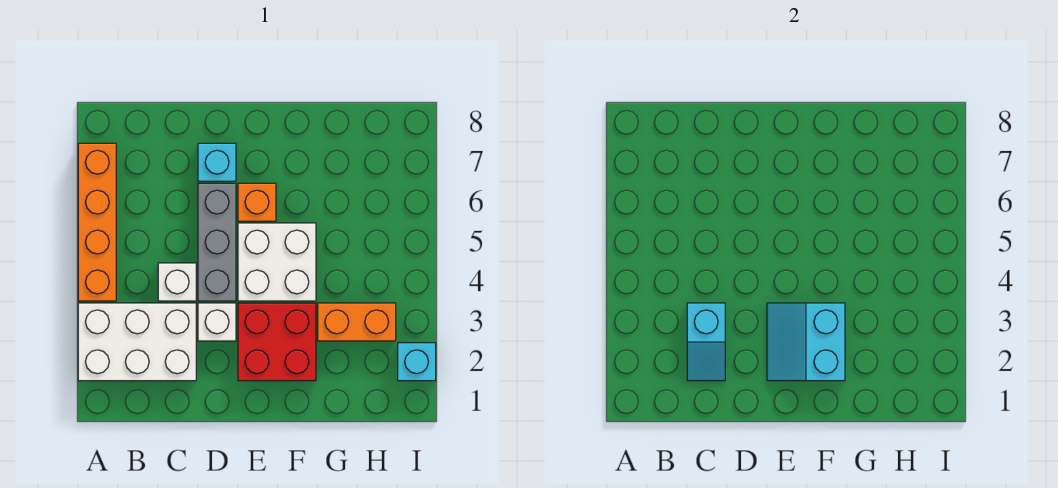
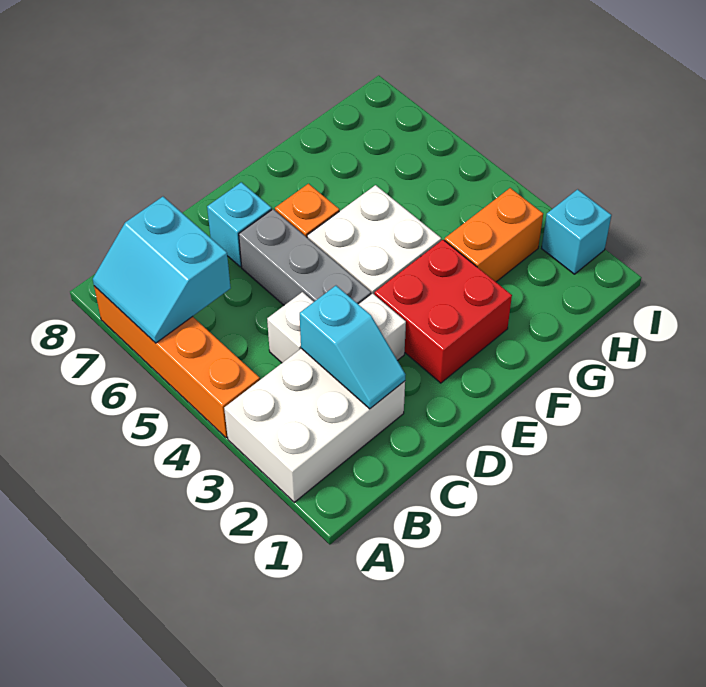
cyan slope E2:F3 level 2 top F -> cyan slope A6:B7 level 2 top B

